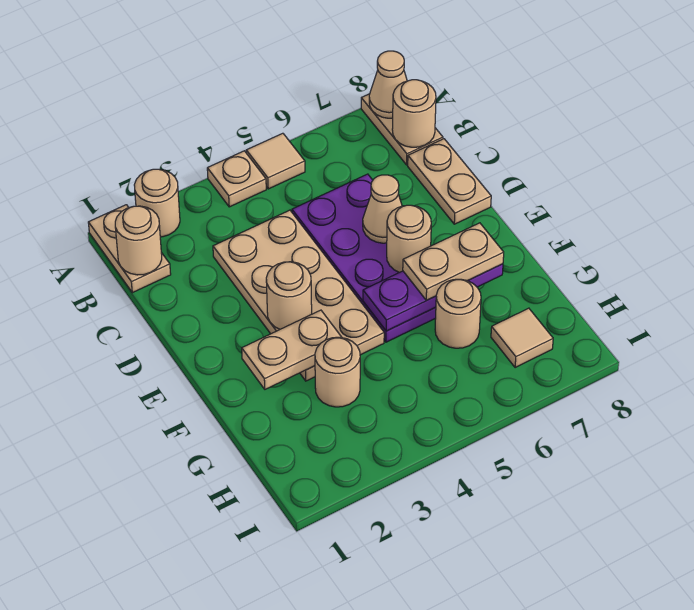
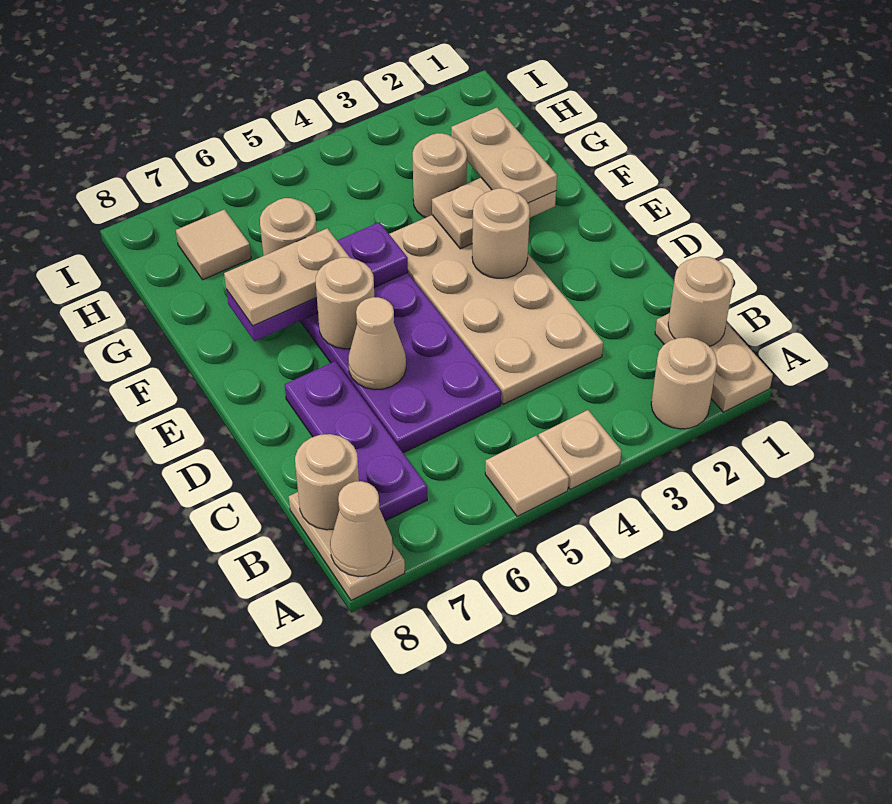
none -> purple plate B7:D7 level 1
tan plate C8:D8 level 1 -> tan plate F2:G2 level 3

